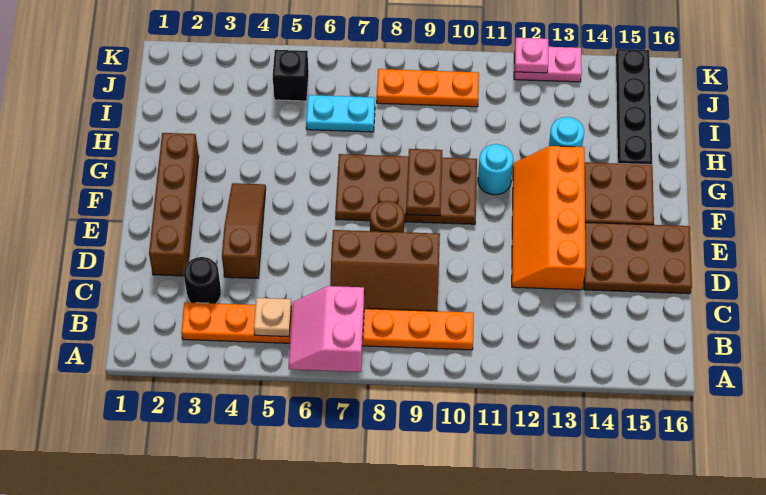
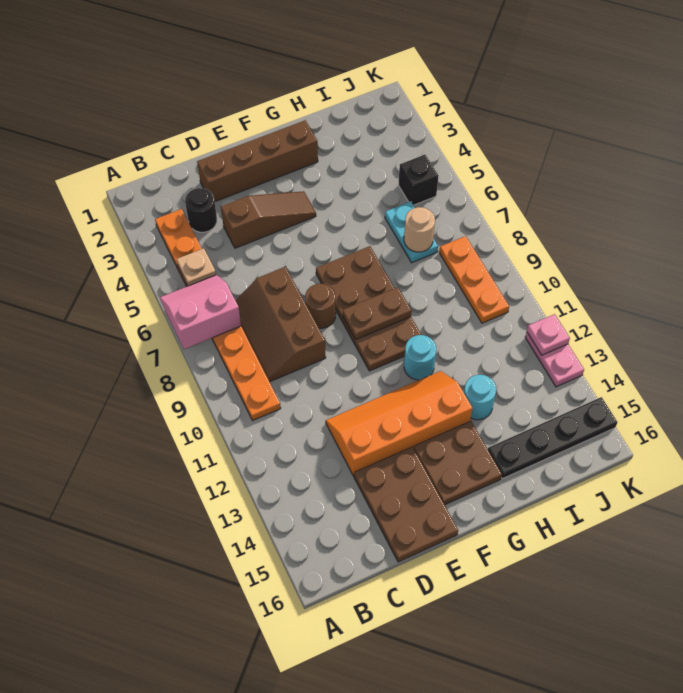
none -> tan round brick I7 level 2

